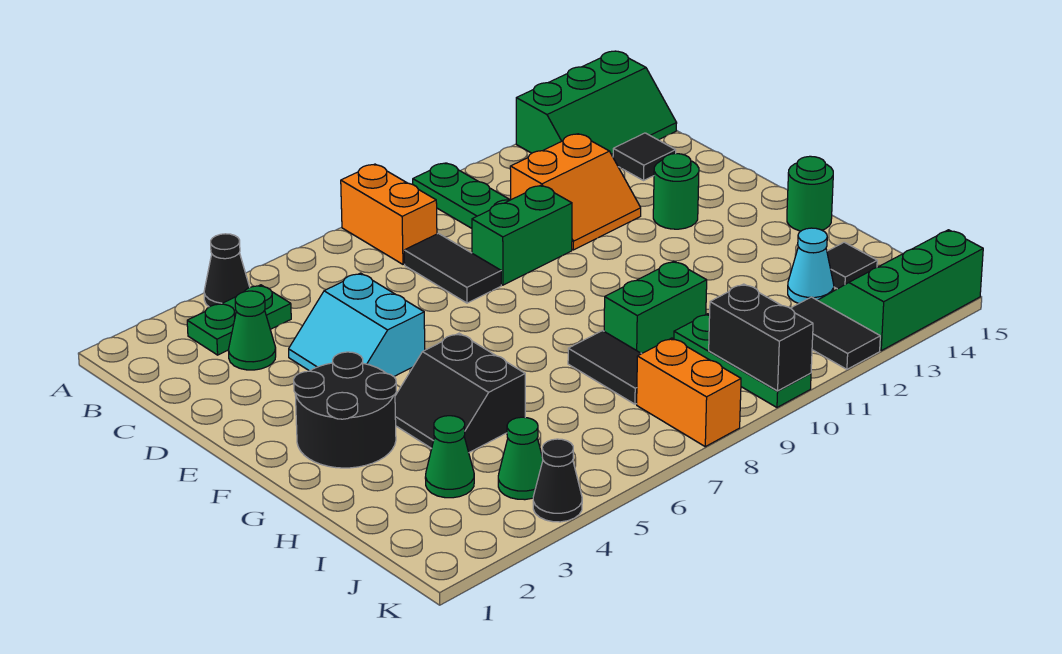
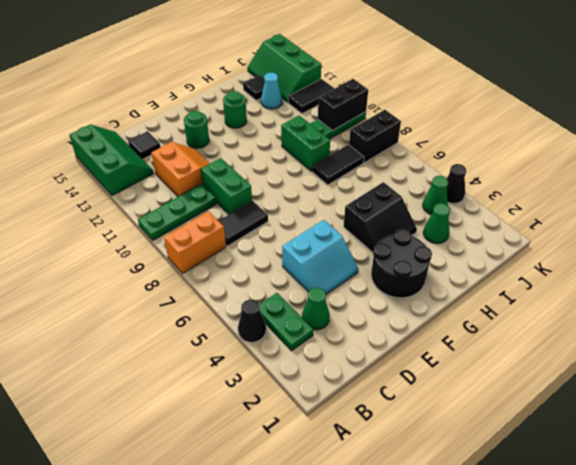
green round brick G15 level 1 -> green round brick G13 level 1
orange brick J8:K8 level 1 -> black brick J8:K8 level 1

